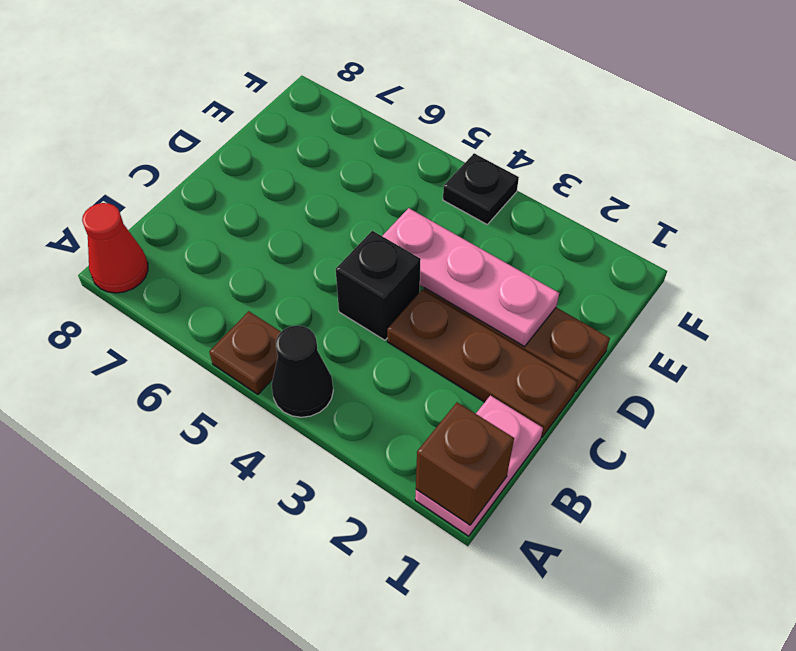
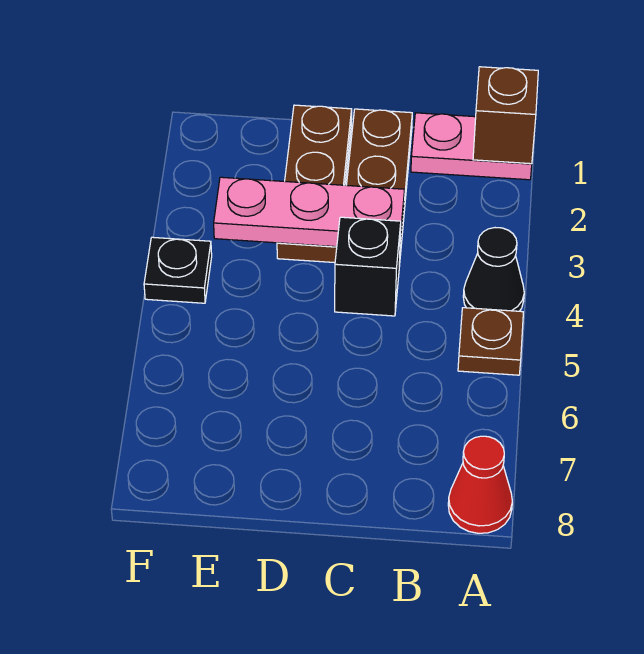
pink plate D2:D4 level 2 -> pink plate C3:E3 level 2

